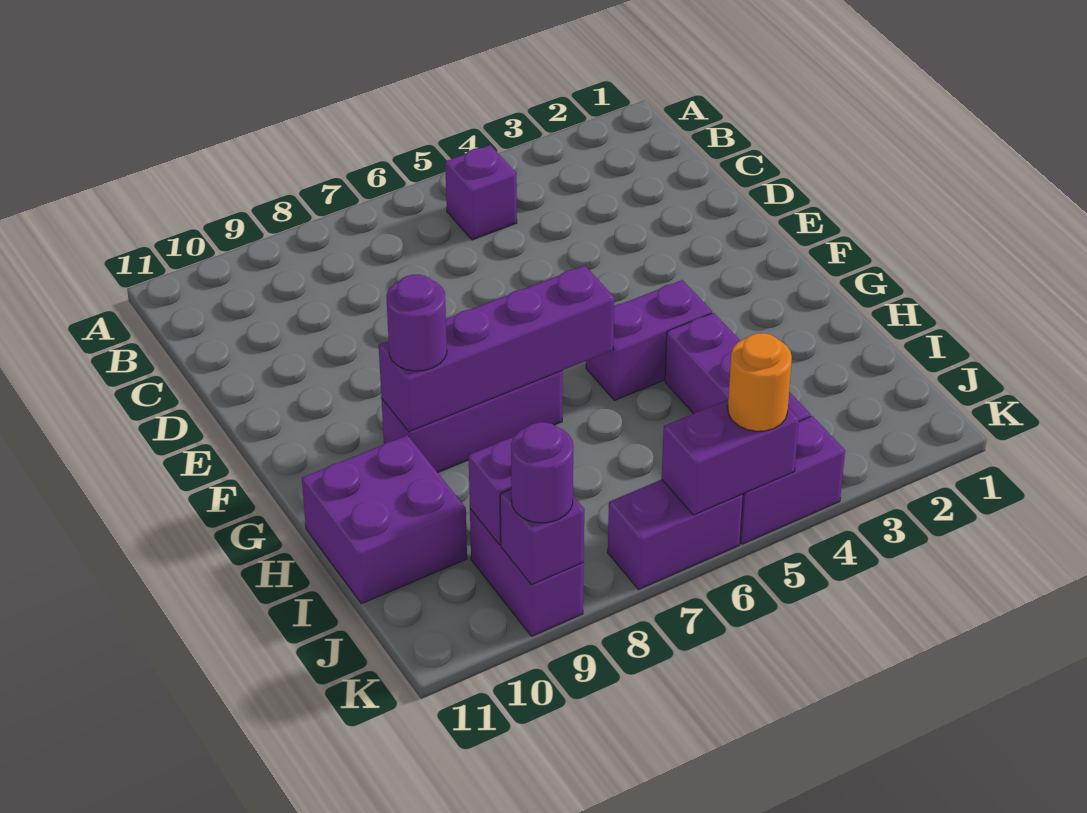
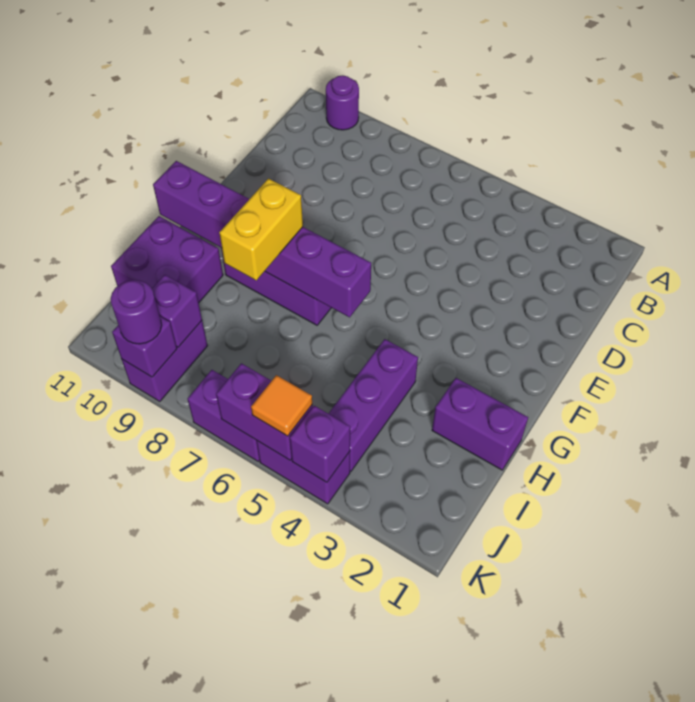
purple brick B5 level 1 -> purple brick K4 level 2
purple brick G4:G5 level 1 -> purple brick H1:H2 level 1
purple brick G6:G9 level 2 -> purple brick G6:G11 level 2
none -> yellow brick G8:H8 level 3
purple round brick G9 level 3 -> purple round brick A10 level 1
orange round brick K5 level 3 -> orange tile K5 level 3

